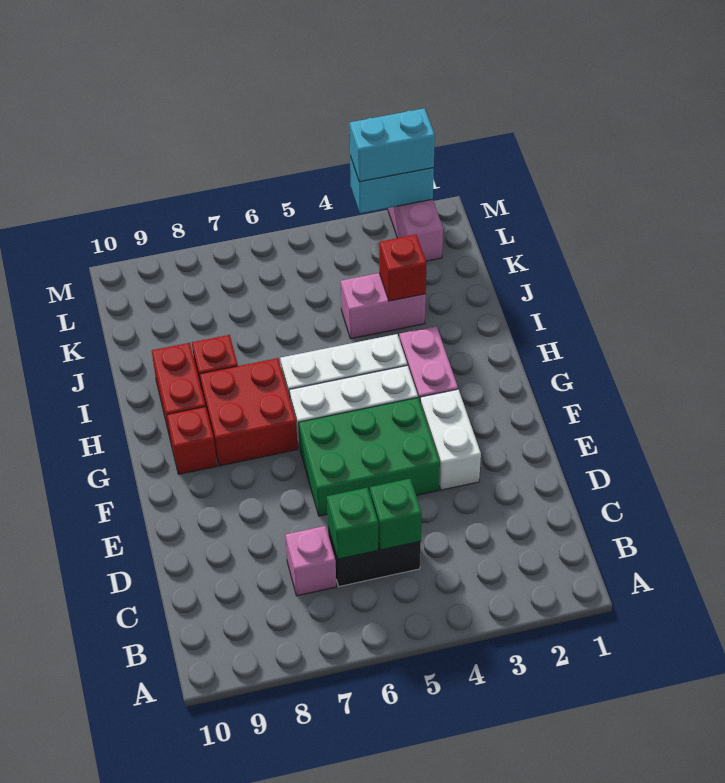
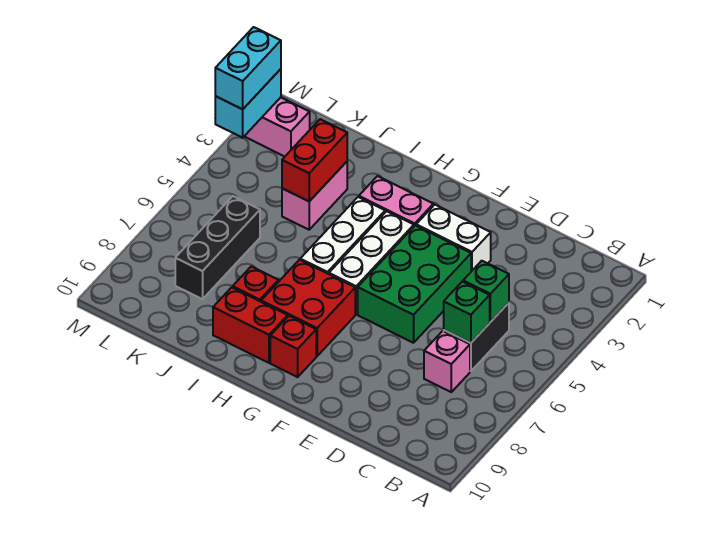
red brick J3 level 2 -> red brick J3:J4 level 2
none -> black brick K6:K8 level 1

